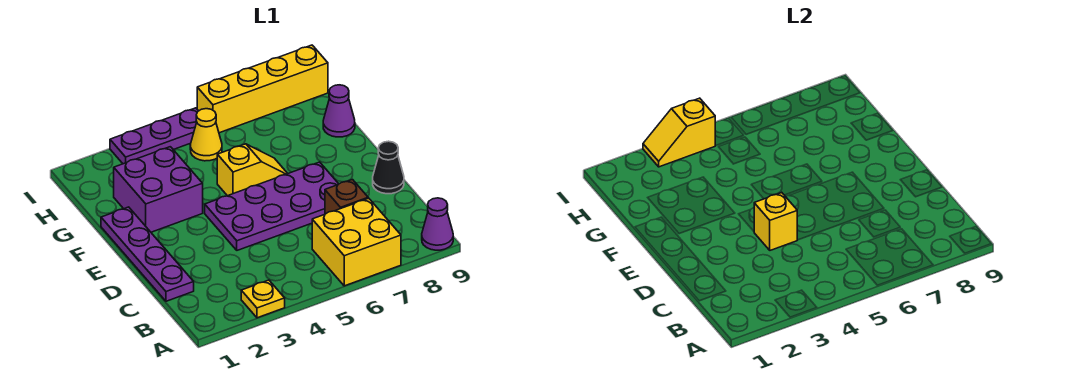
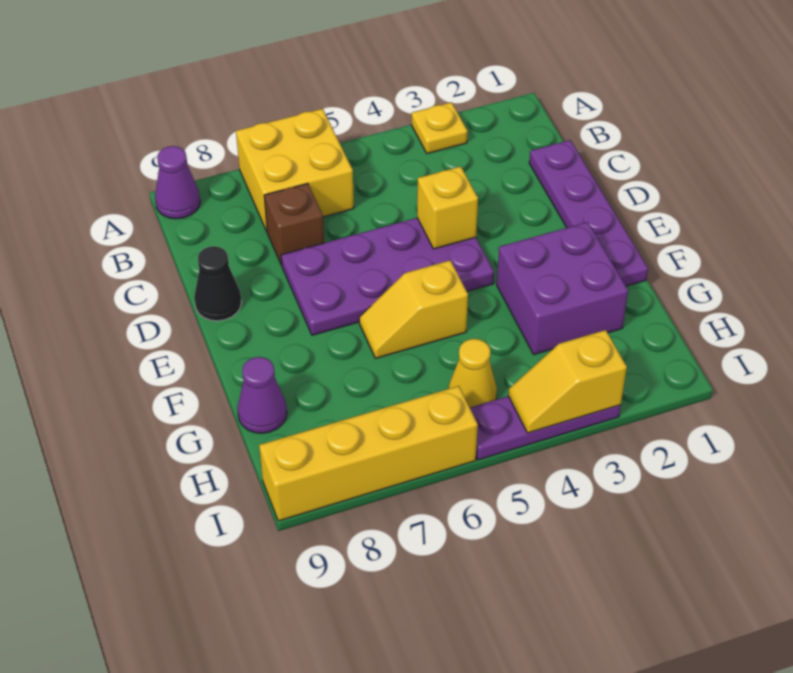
yellow slope I3:I4 level 2 top 4 -> yellow slope I3:I4 level 2 top 3

